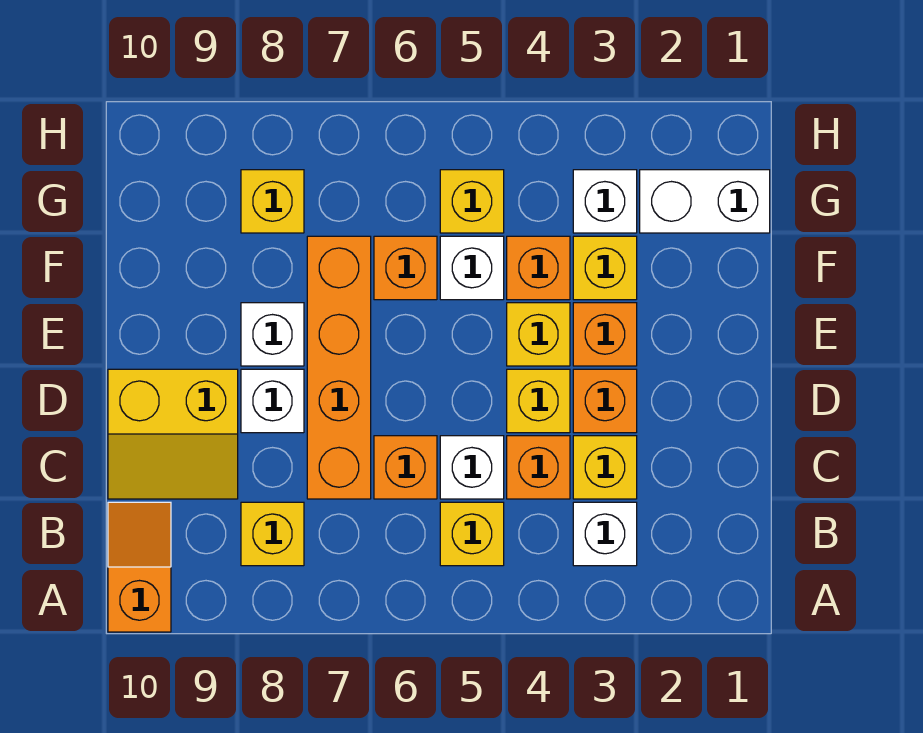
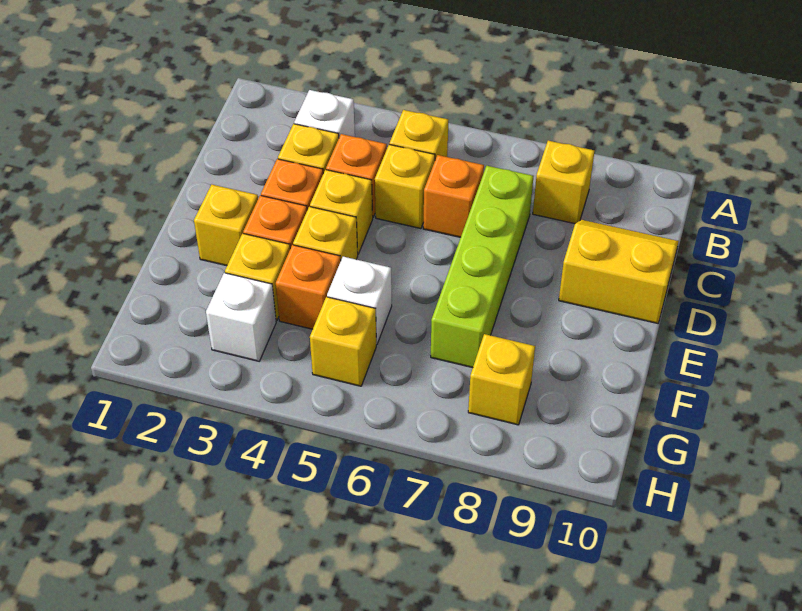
orange slope A10:B10 level 1 top A -> none
white brick C5 level 1 -> yellow brick C5 level 1
orange brick C7:F7 level 1 -> lime brick C7:F7 level 1
white brick D8 level 1 -> none
none -> yellow brick E2 level 1
white brick E8 level 1 -> none
orange brick F6 level 1 -> none
white brick G1:G2 level 1 -> none

